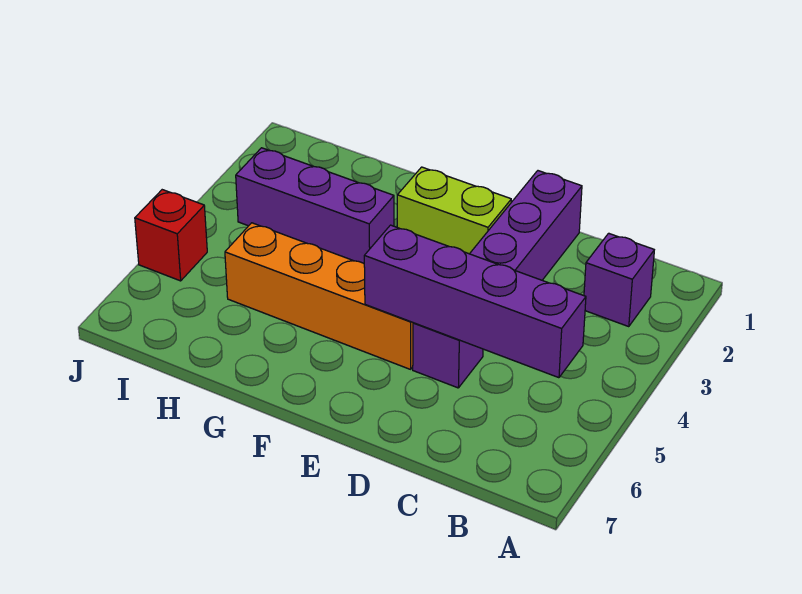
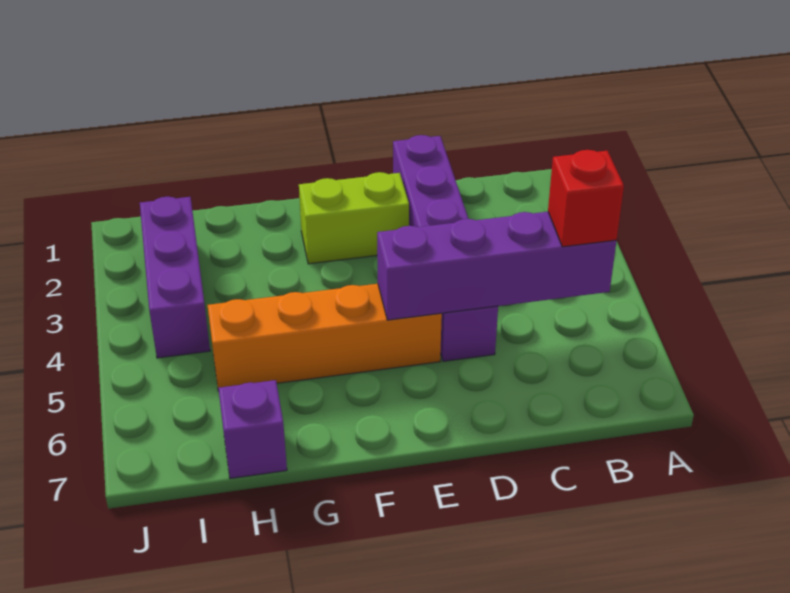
purple brick B2 level 1 -> purple brick H7 level 1
purple brick G3:I3 level 1 -> purple brick I2:I4 level 1
red brick J5 level 1 -> red brick B5 level 3

